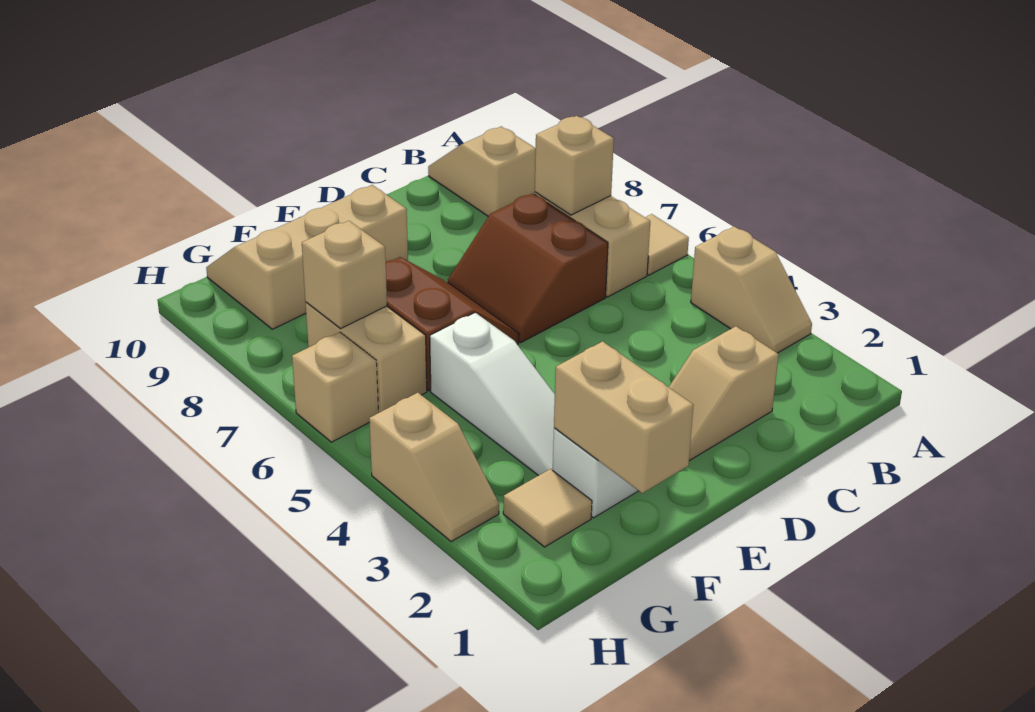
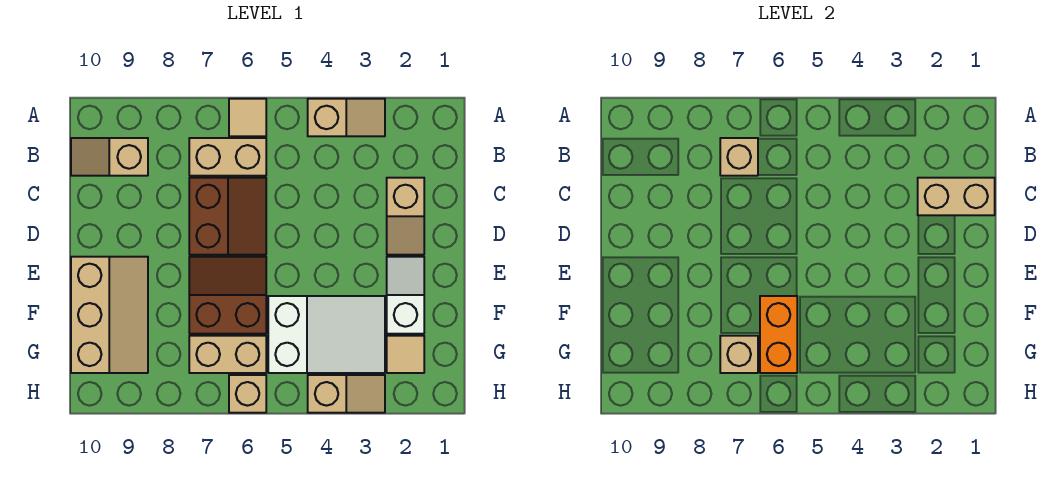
brown slope C6:D7 level 1 top C -> brown slope C6:D7 level 1 top 7
tan slope E9:G10 level 1 top 9 -> tan slope E9:G10 level 1 top 10
tan brick F1:F2 level 2 -> tan brick C1:C2 level 2
white slope F3:F5 level 1 top 5 -> white slope F3:G5 level 1 top 5
none -> orange brick F6:G6 level 2

